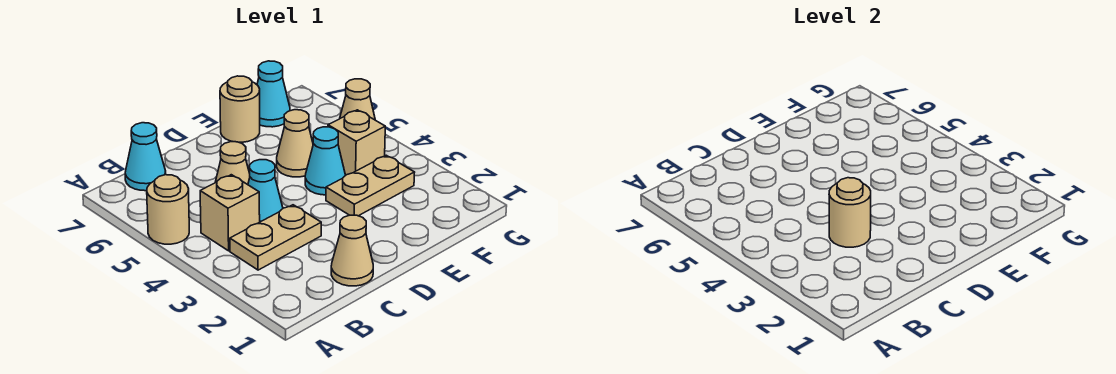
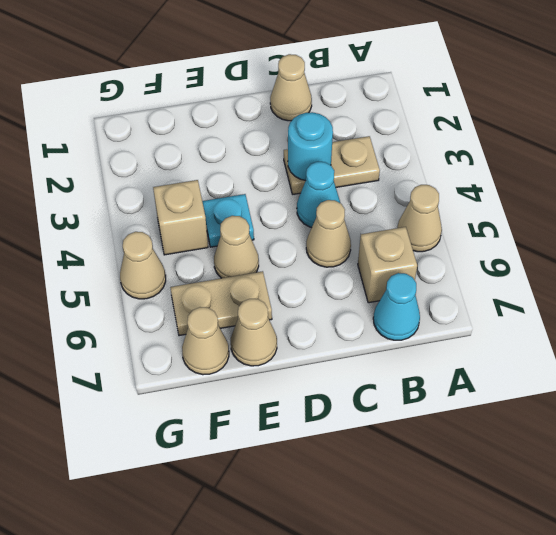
tan round brick A5 level 1 -> tan cone A5 level 1
tan brick B4 level 1 -> tan brick B6 level 1
tan round brick C3 level 2 -> cyan round brick C3 level 2
tan plate E3:F3 level 1 -> tan plate E6:F6 level 1
cyan cone E4 level 1 -> cyan plate E4 level 1
tan round brick E7 level 1 -> tan cone E7 level 1
cyan cone F7 level 1 -> tan cone F7 level 1

